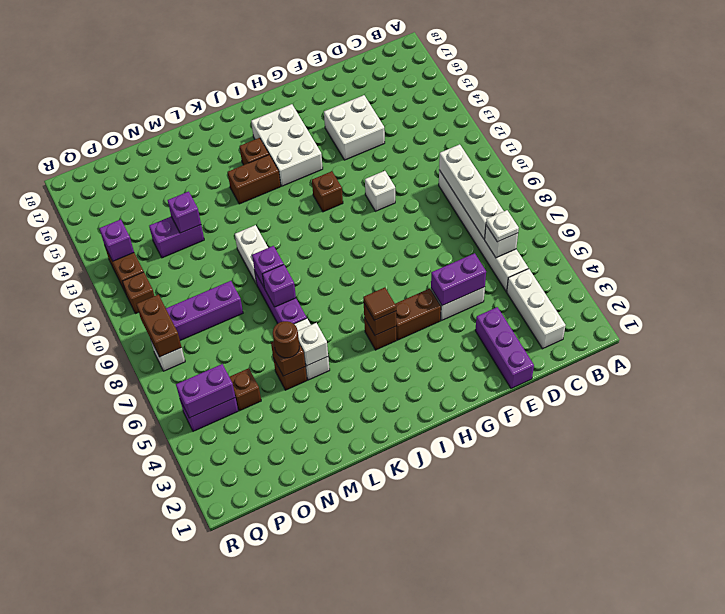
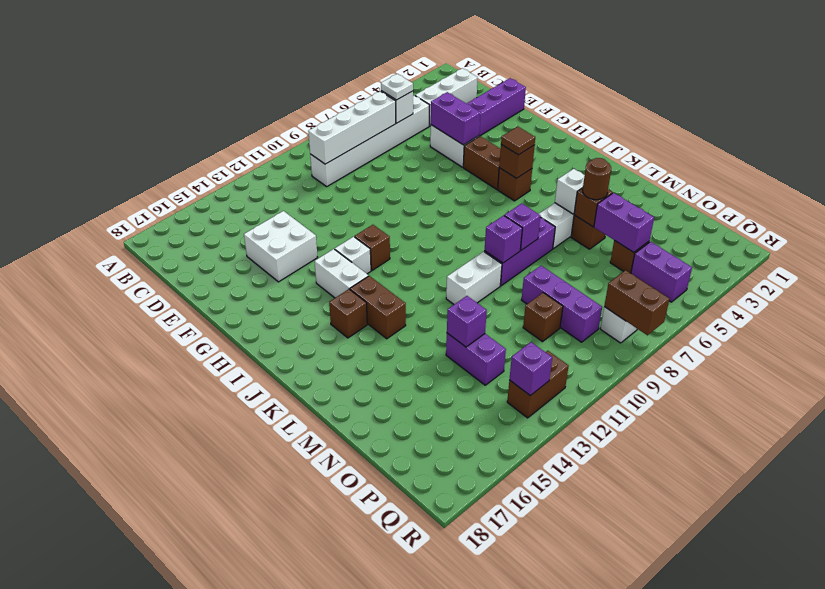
white brick F11 level 1 -> white brick H13 level 1
white brick H14:I16 level 1 -> white brick H14:I14 level 1
purple brick P5:Q5 level 2 -> purple brick N5:O5 level 2
brown brick Q8:Q9 level 2 -> brown brick Q8:R8 level 2
brown brick Q11 level 1 -> brown brick O10 level 1

